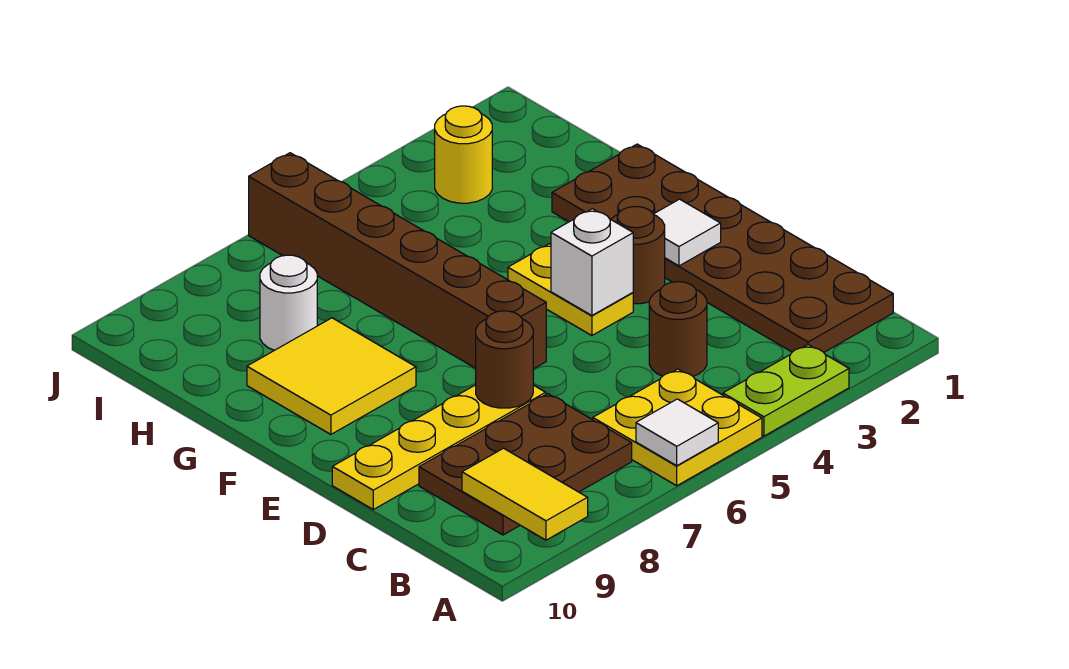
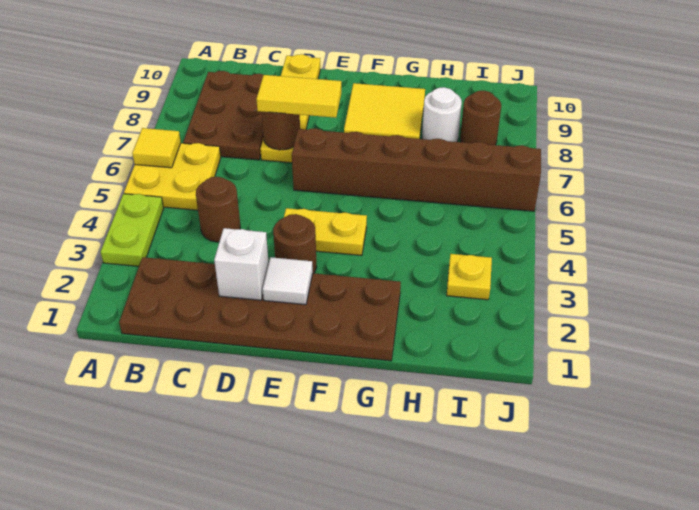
white tile A6 level 2 -> yellow tile A6 level 2
yellow tile A9:B9 level 2 -> yellow tile D7:E7 level 3
white brick E4 level 2 -> white brick D2 level 2
yellow round brick I3 level 1 -> yellow plate I3 level 1
none -> brown round brick I8 level 1

